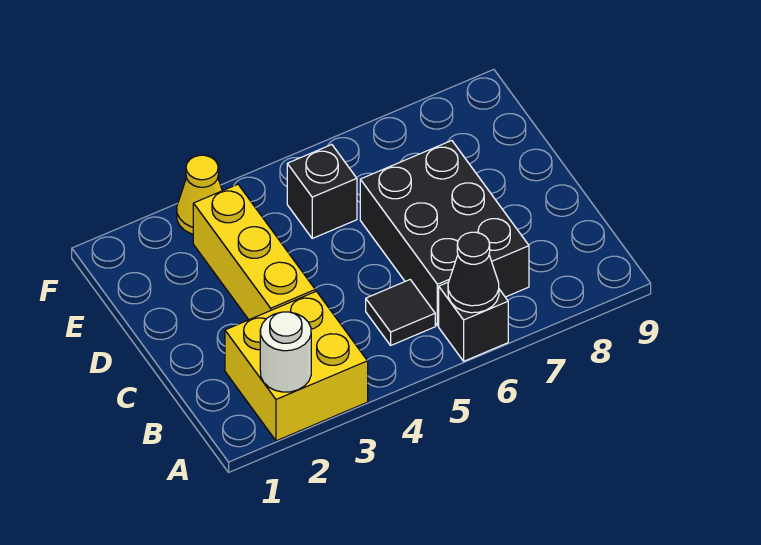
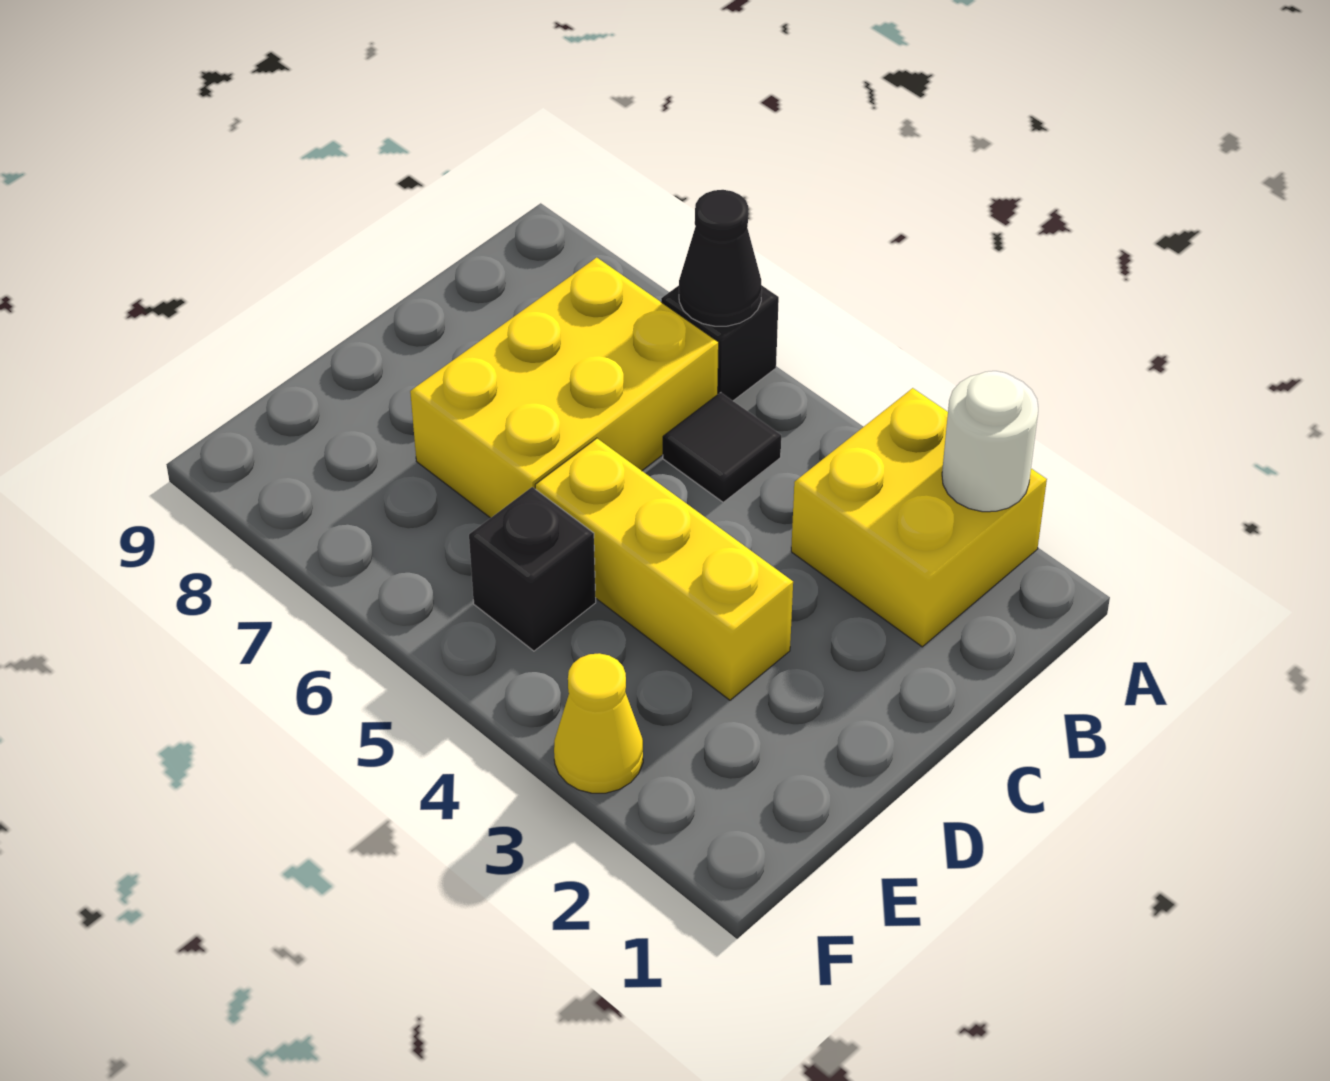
black brick B6:D7 level 1 -> yellow brick B6:D7 level 1
yellow brick C3:E3 level 1 -> yellow brick D3:D5 level 1

